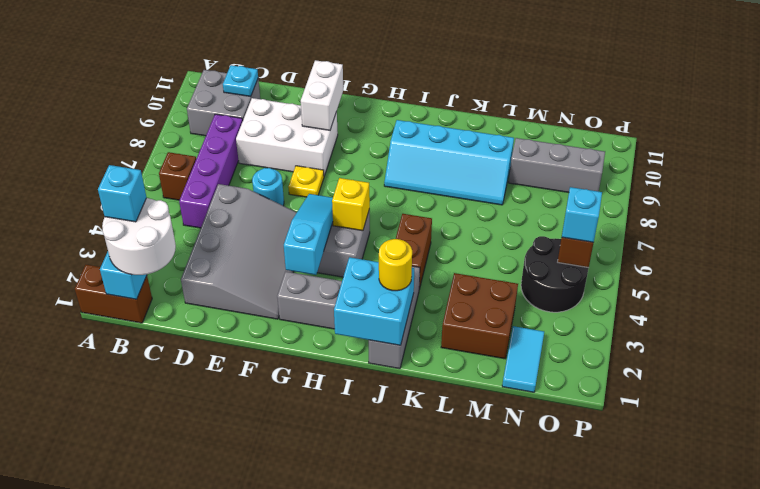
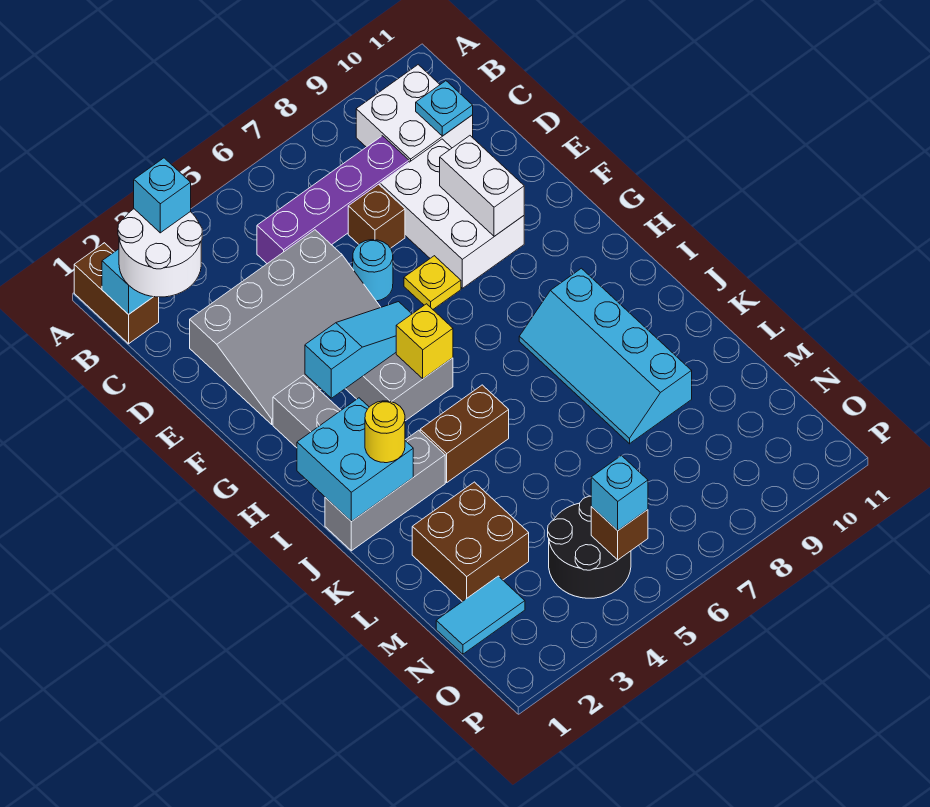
brown brick B6 level 1 -> brown brick D7 level 1
grey brick B9:C10 level 1 -> white brick B9:C10 level 1
white brick F9:F10 level 2 -> white brick E9:F9 level 2
grey brick M9:O9 level 1 -> none

